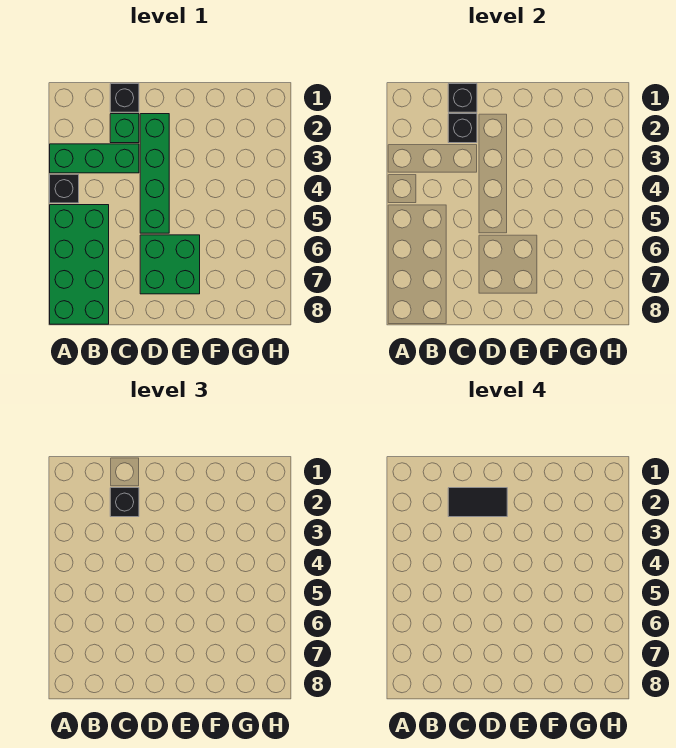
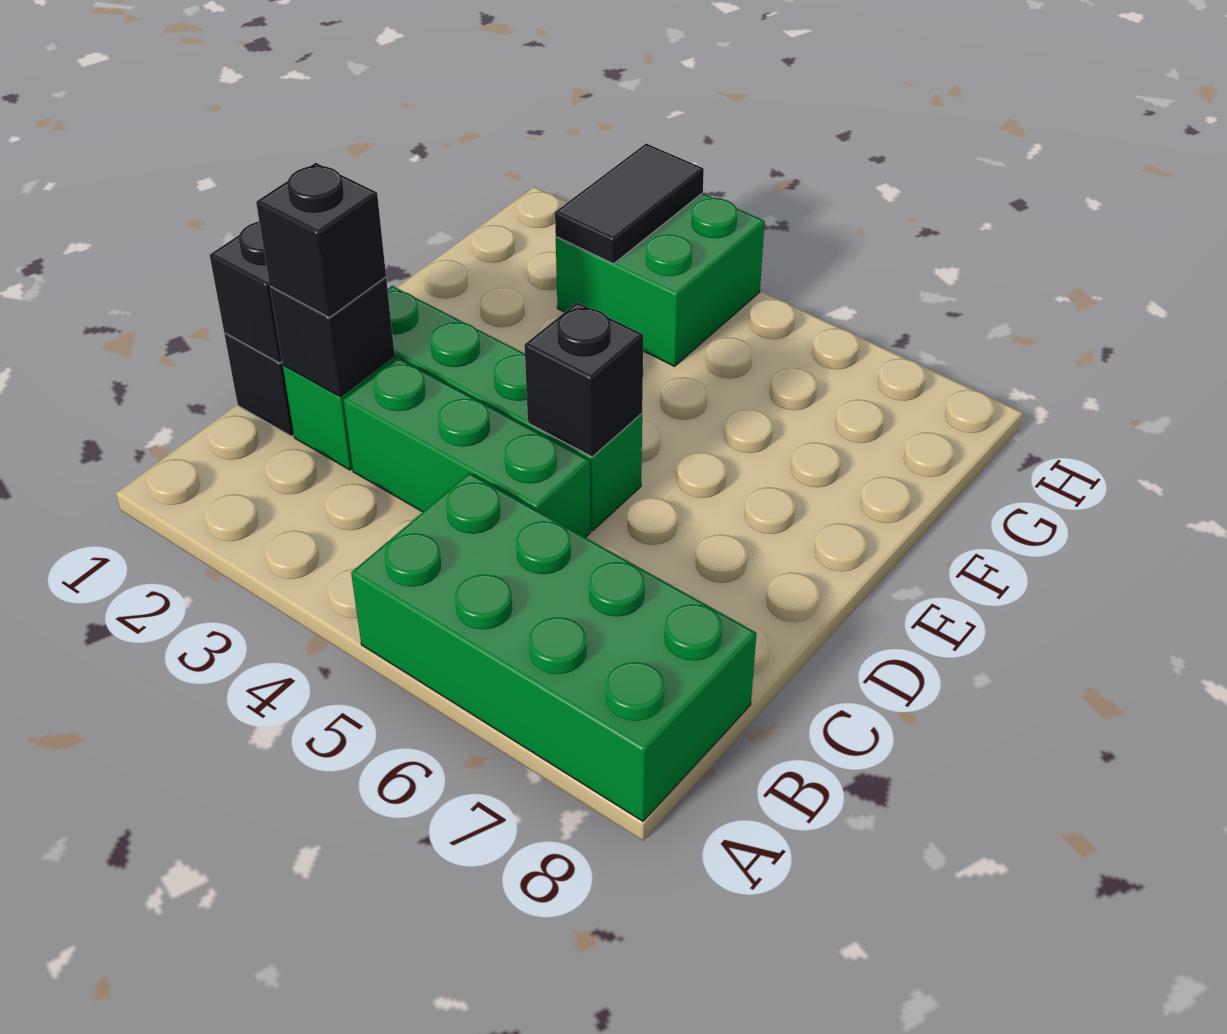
green brick A3:C3 level 1 -> green brick C3:C5 level 1
black brick A4 level 1 -> black brick D5 level 2
black tile C2:D2 level 4 -> black tile G3:H3 level 2
green brick D6:E7 level 1 -> green brick G3:H4 level 1

